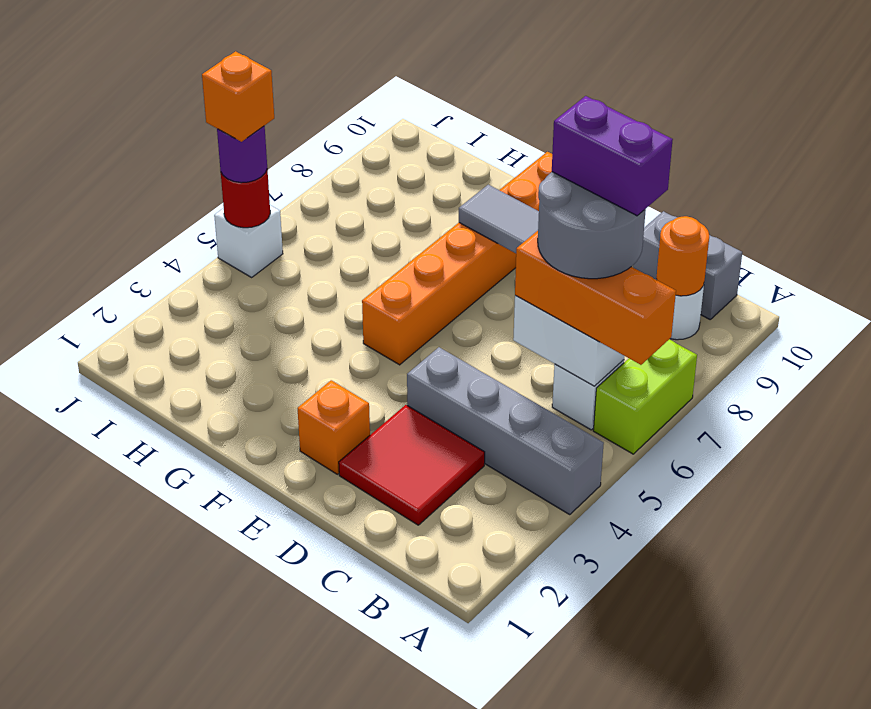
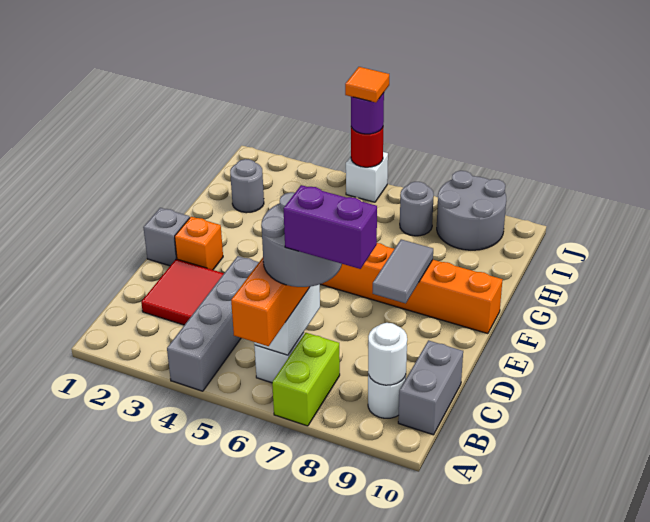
lime brick A6:A7 level 1 -> lime brick A7:B7 level 1
purple brick B7:C7 level 5 -> purple brick B7:B8 level 5
orange round brick B9 level 2 -> white round brick B9 level 2
none -> grey brick E1 level 1
none -> grey round brick H2 level 1
none -> grey round brick I7 level 1
none -> grey round brick I8:J9 level 1
orange brick J5 level 4 -> orange tile J5 level 4

